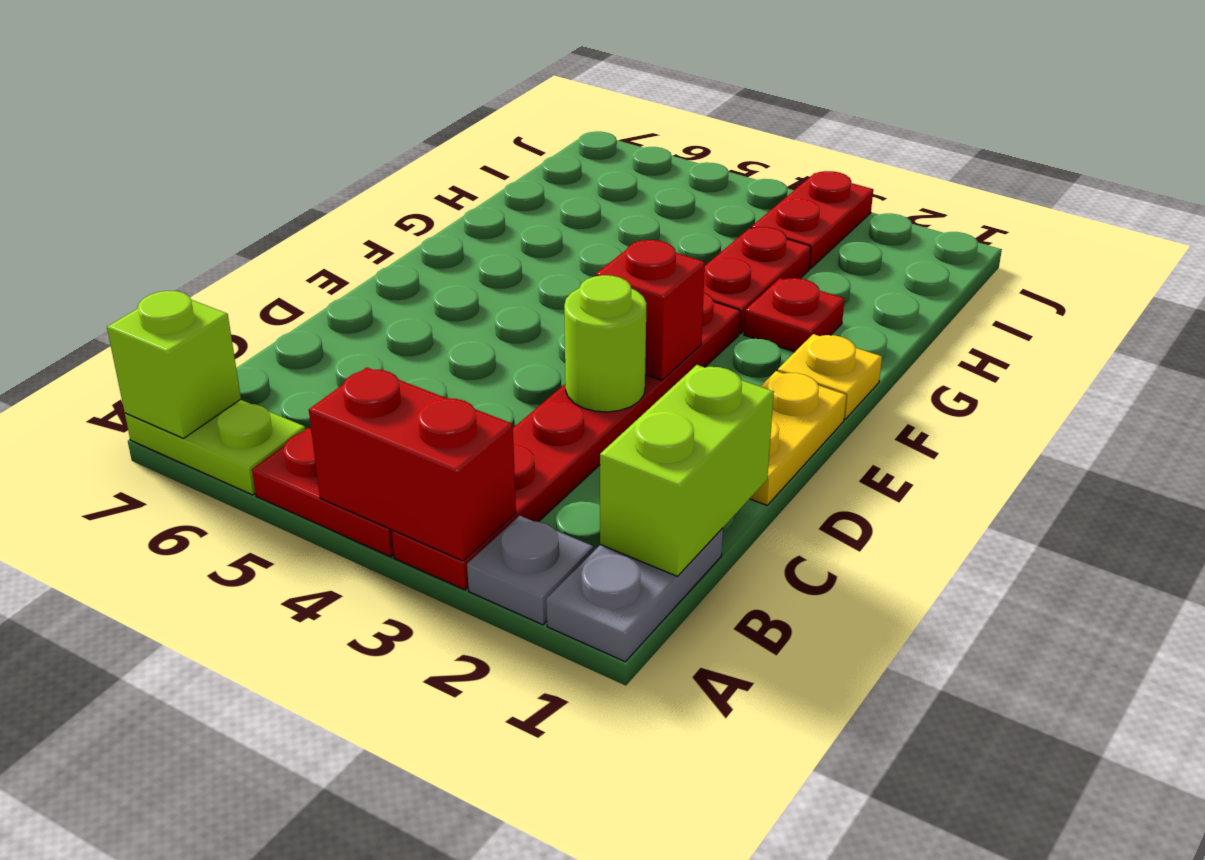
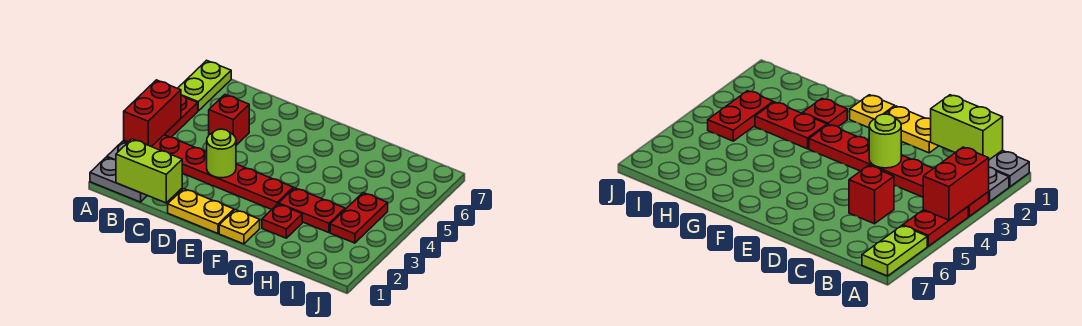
lime brick A7 level 2 -> none
red brick E3 level 2 -> red brick C5 level 1
red plate I3:J3 level 1 -> red plate I3:I4 level 1

